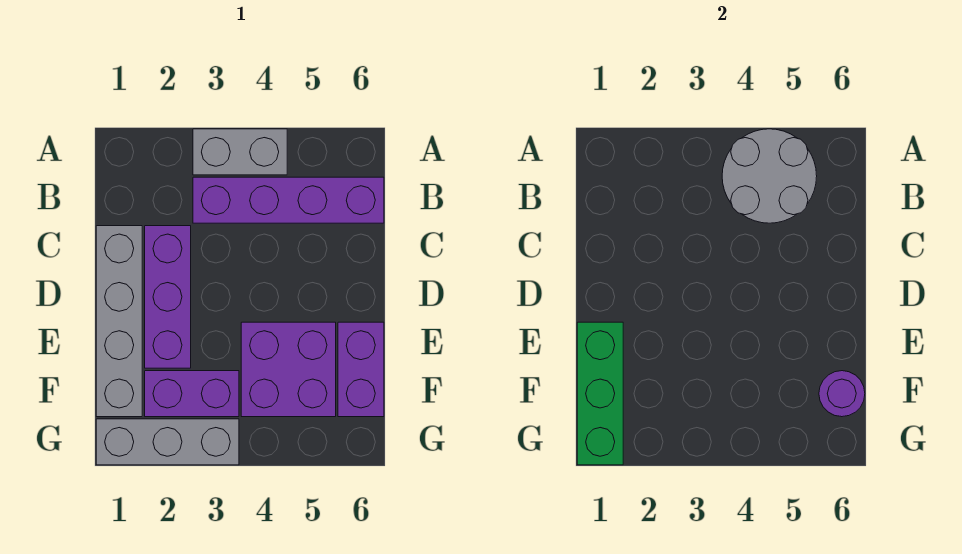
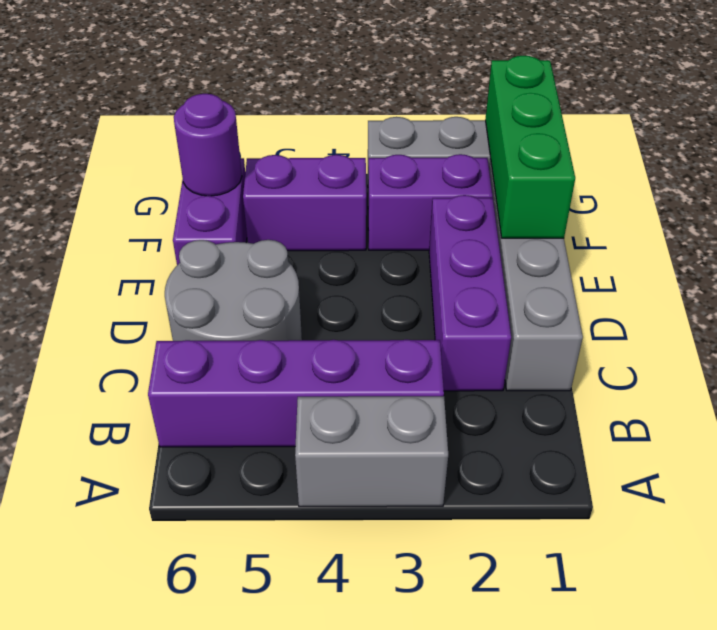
grey round brick A4:B5 level 2 -> grey round brick C5:D6 level 1
purple brick E4:F5 level 1 -> purple brick F4:F5 level 1

